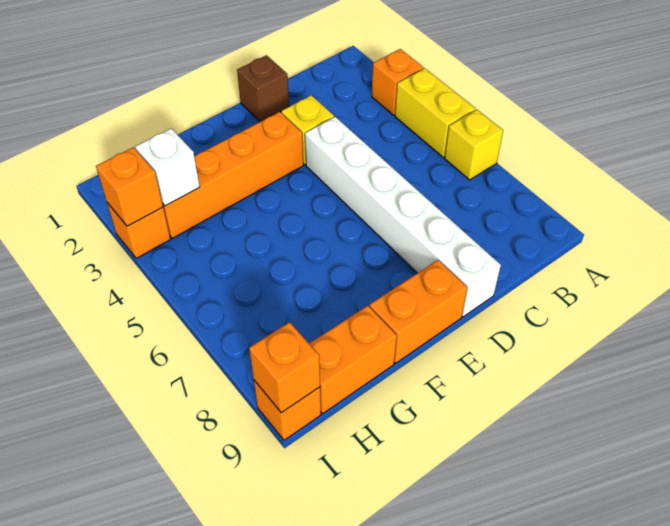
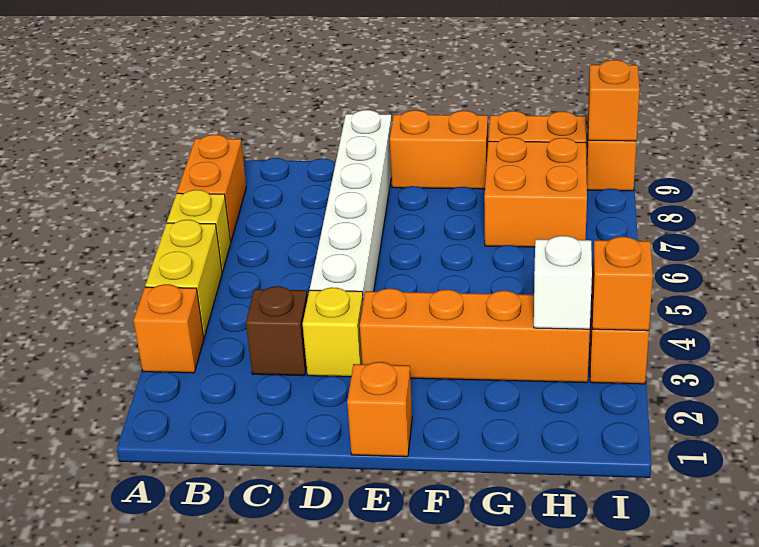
none -> orange brick A7:A8 level 1
brown brick D1 level 1 -> brown brick C3 level 1
none -> orange brick E1 level 1
none -> orange brick G7:H8 level 1

